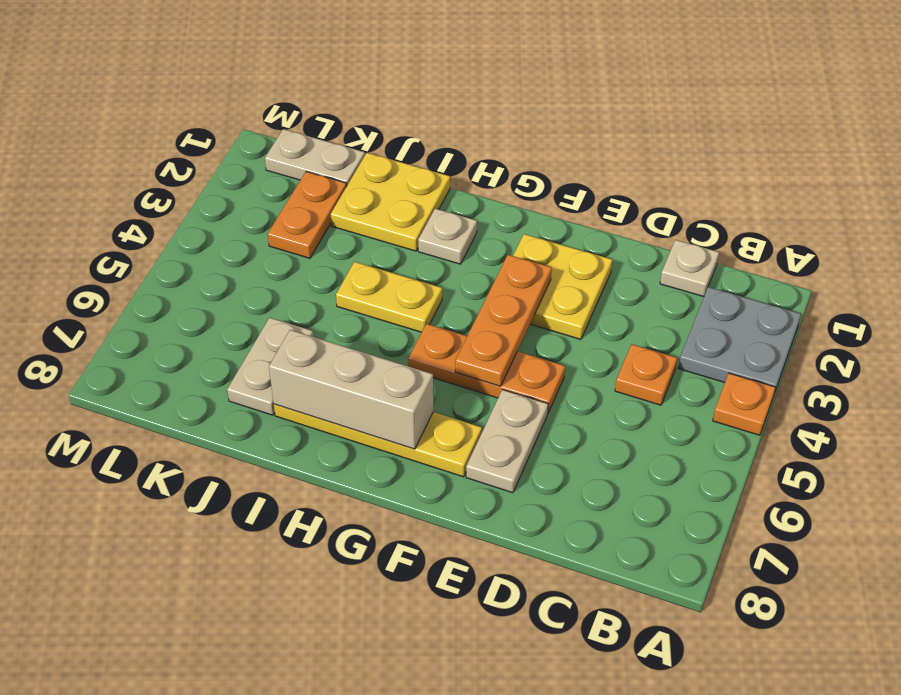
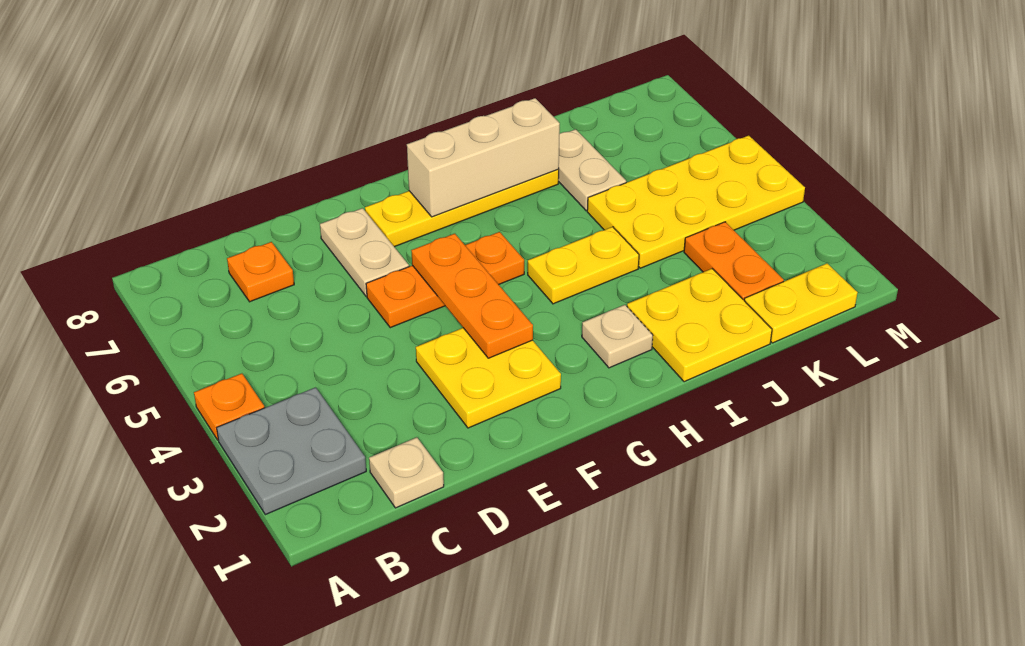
orange plate C4 level 1 -> orange plate C7 level 1
none -> yellow plate J4:M5 level 1
tan plate K1:L1 level 1 -> yellow plate K1:L1 level 1

